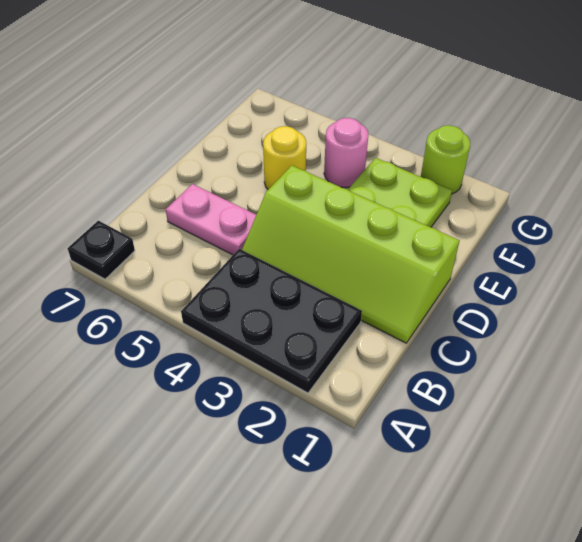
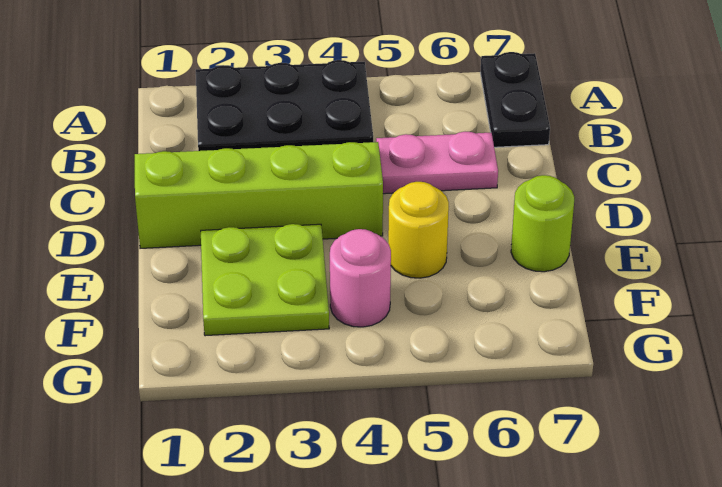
black plate A7 level 1 -> black plate A7:B7 level 1
lime round brick G2 level 1 -> lime round brick E7 level 1

